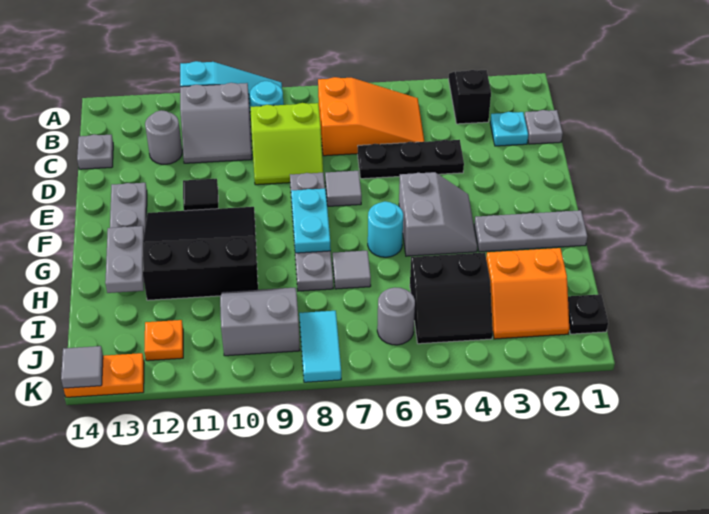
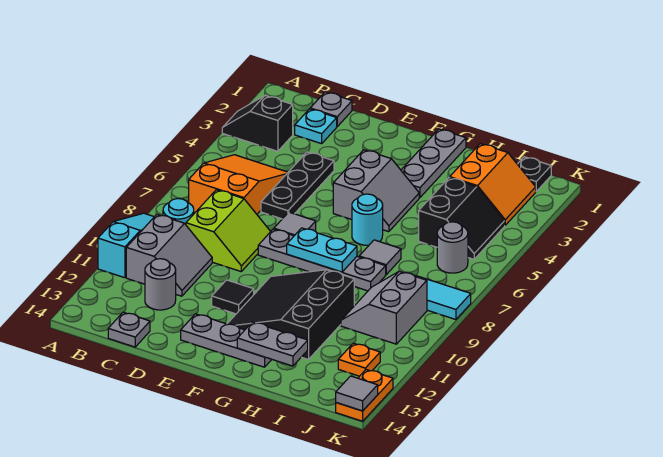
grey slope F4:G5 level 1 top 5 -> grey slope F4:G5 level 1 top F

